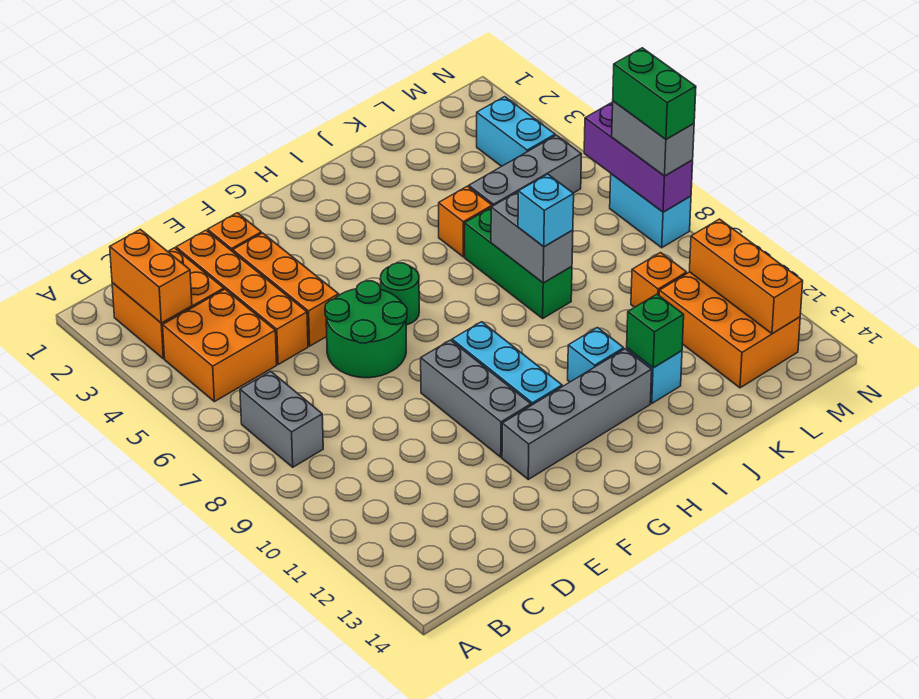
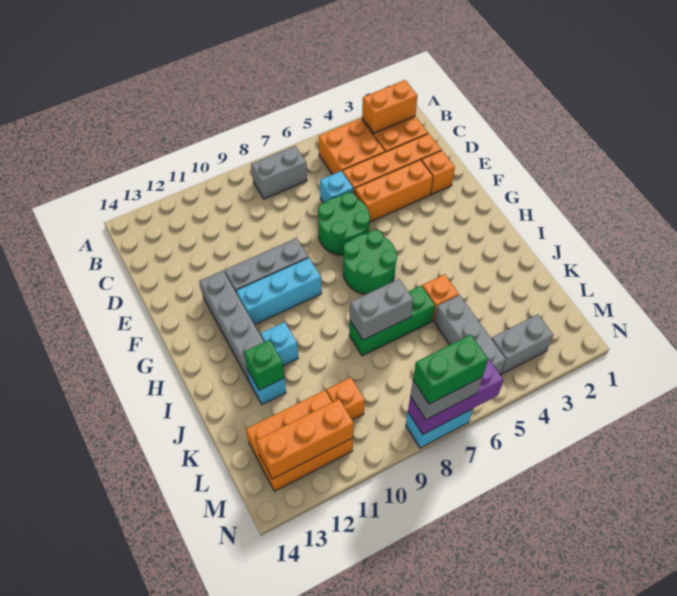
green round brick G6 level 1 -> green round brick G6:H7 level 1
cyan brick J8 level 3 -> cyan brick D6 level 1
cyan brick M3:M4 level 1 -> grey brick M3:M4 level 1

